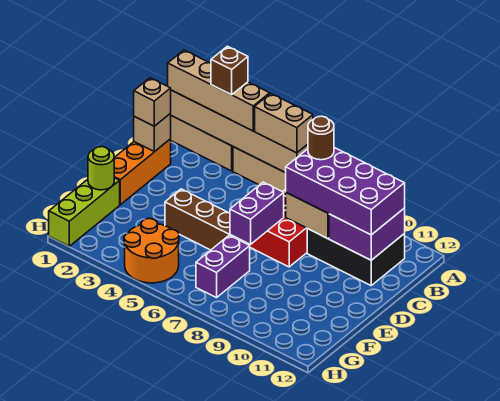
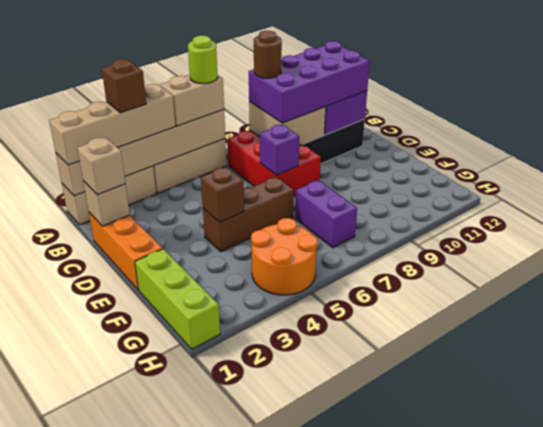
purple brick D7:E7 level 2 -> purple brick D7 level 2
none -> brown brick E4 level 2
lime round brick F1 level 2 -> lime round brick A6 level 4

